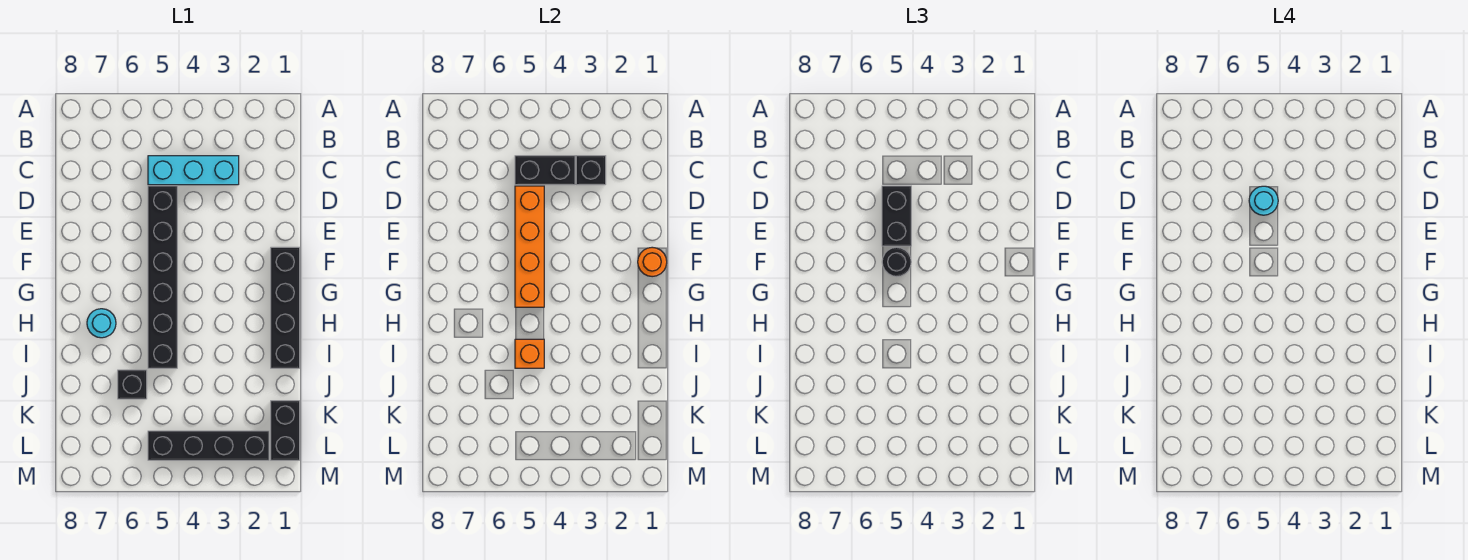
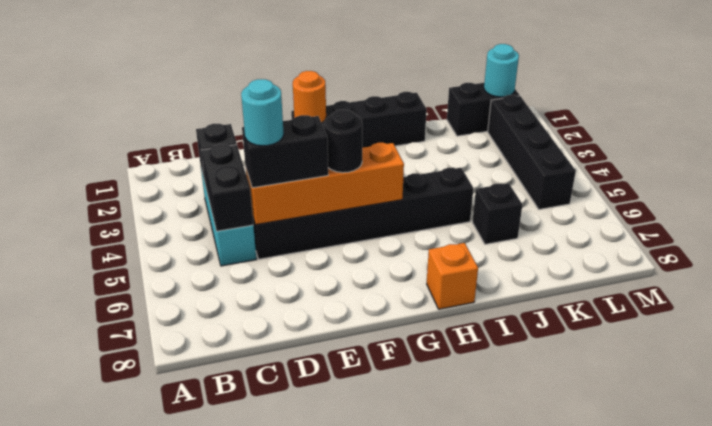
cyan round brick H7 level 1 -> cyan round brick L1 level 2
orange brick I5 level 2 -> orange brick H8 level 1

